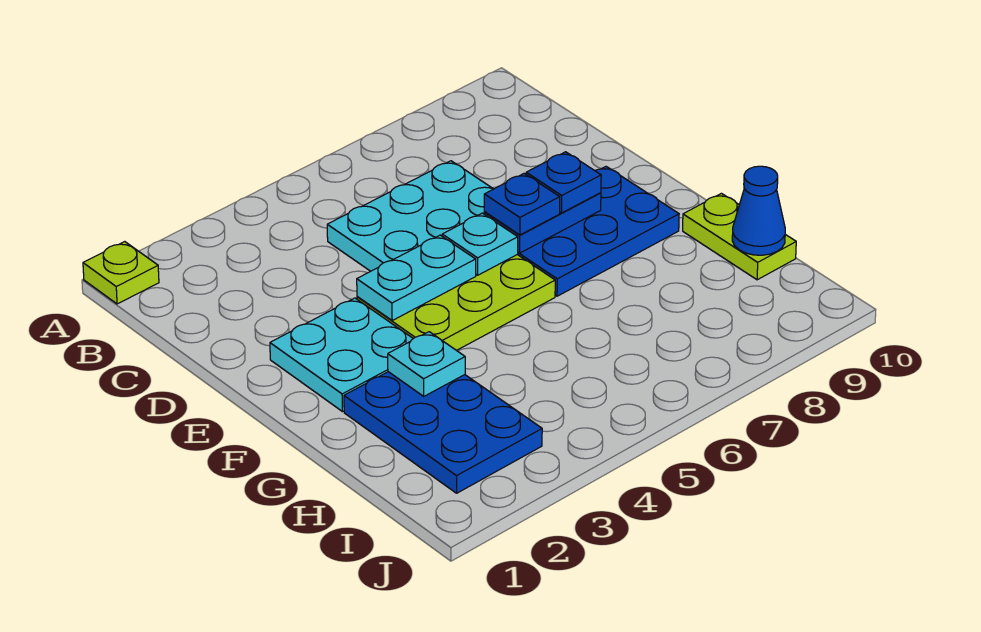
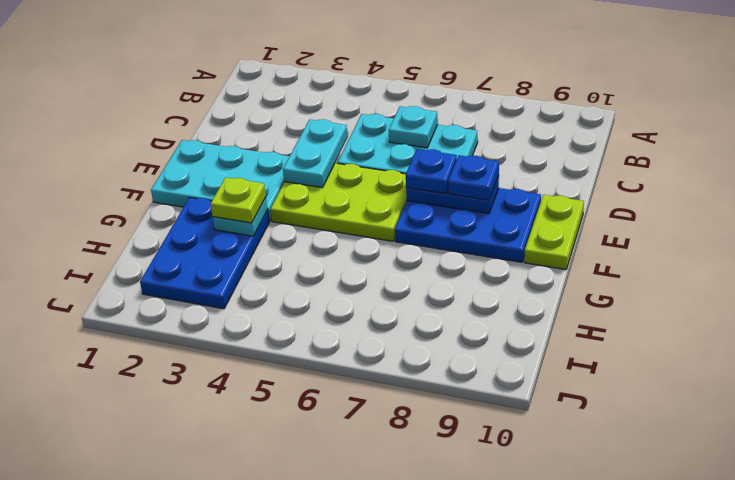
lime plate A1 level 1 -> lime plate G3 level 3
cyan plate E2:F3 level 1 -> cyan plate E1:F3 level 1
cyan plate E4:E5 level 2 -> cyan plate D4:E4 level 2
cyan plate E6 level 2 -> cyan plate C6 level 2
lime plate G10:H10 level 1 -> lime plate E10:F10 level 1
blue cone H10 level 2 -> none

